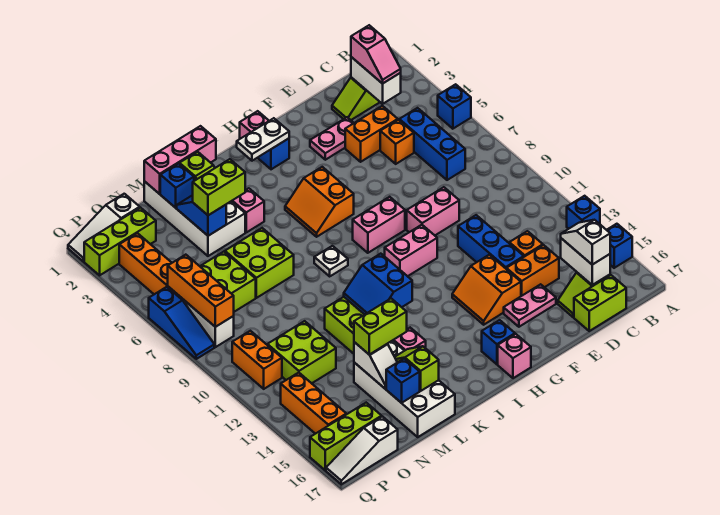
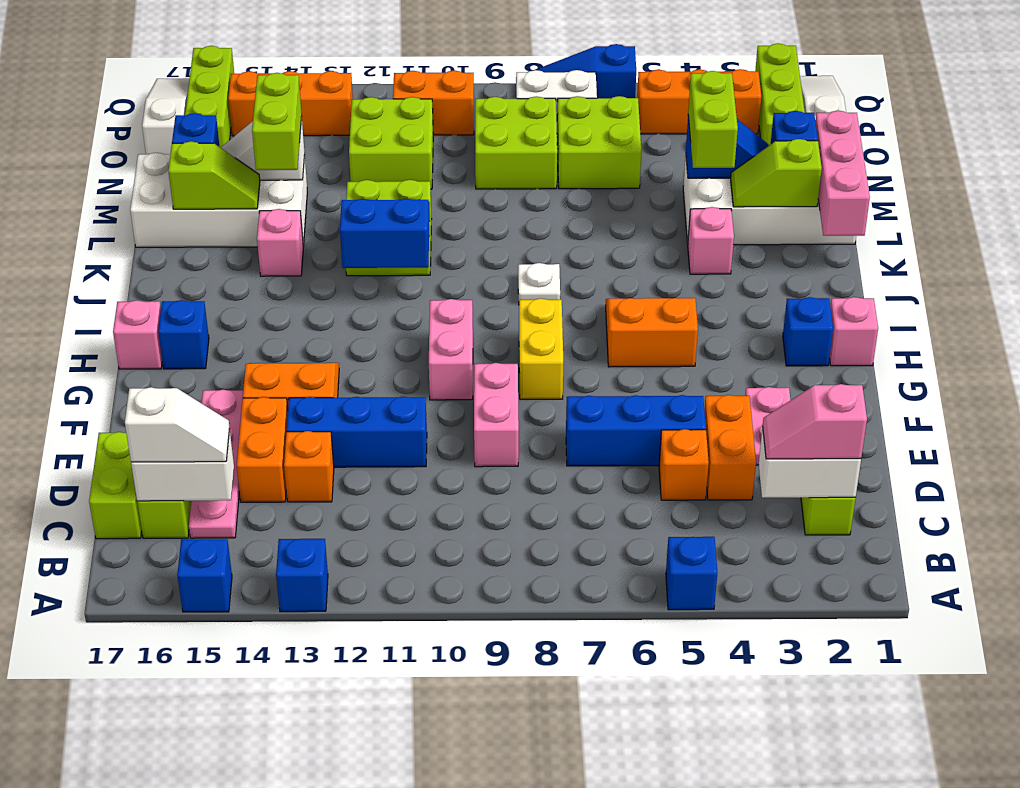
blue brick C5:C7 level 1 -> blue brick E5:E7 level 1
pink plate E15:F15 level 1 -> pink plate C15:F15 level 1
pink brick G8:H8 level 1 -> yellow brick G8:H8 level 1
white plate H2:I2 level 2 -> none
lime brick L6:M7 level 1 -> lime brick N8:O9 level 1
orange brick P6:P8 level 2 -> none

